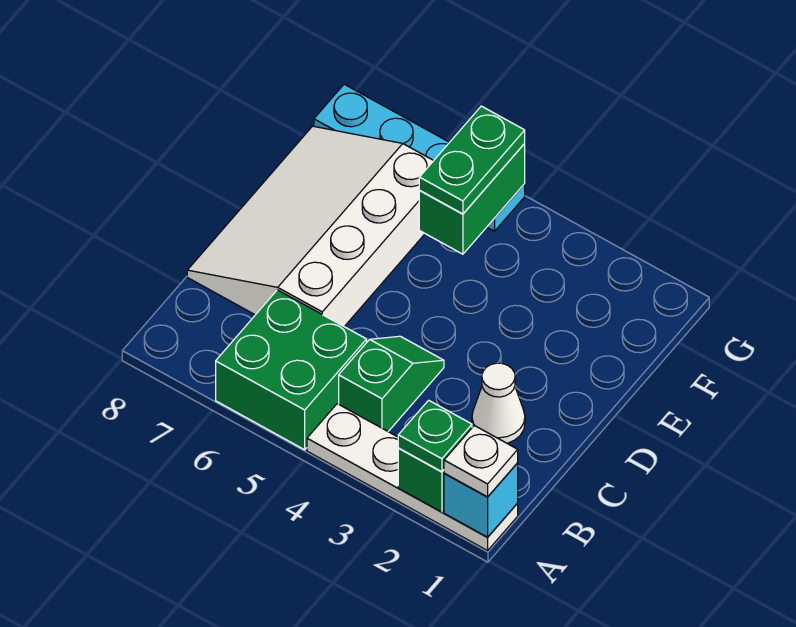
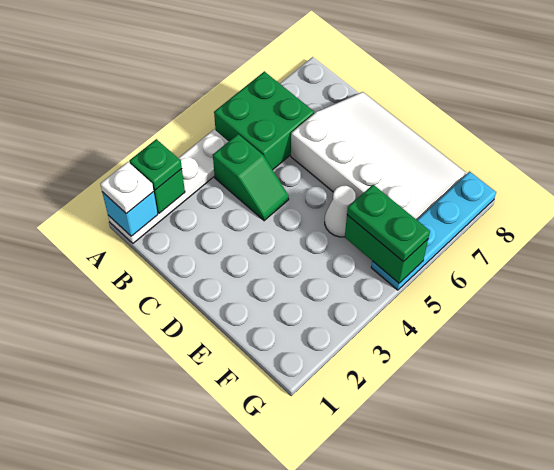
white cone C2 level 1 -> white cone E5 level 1

